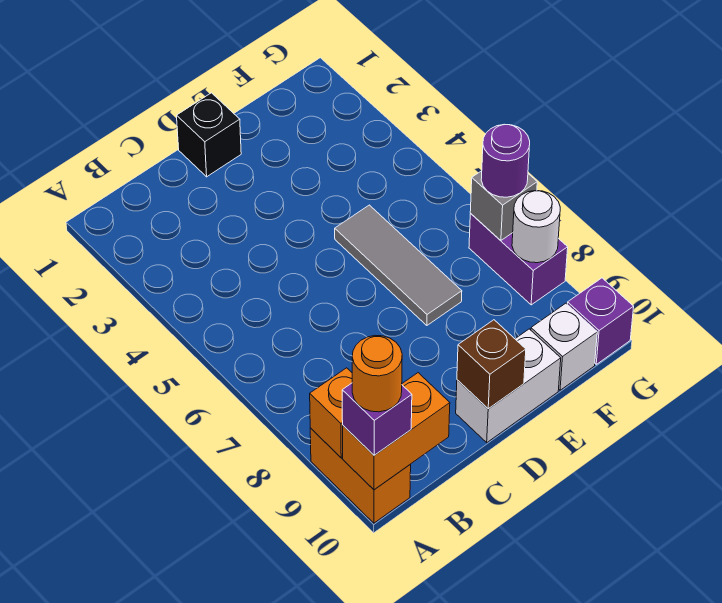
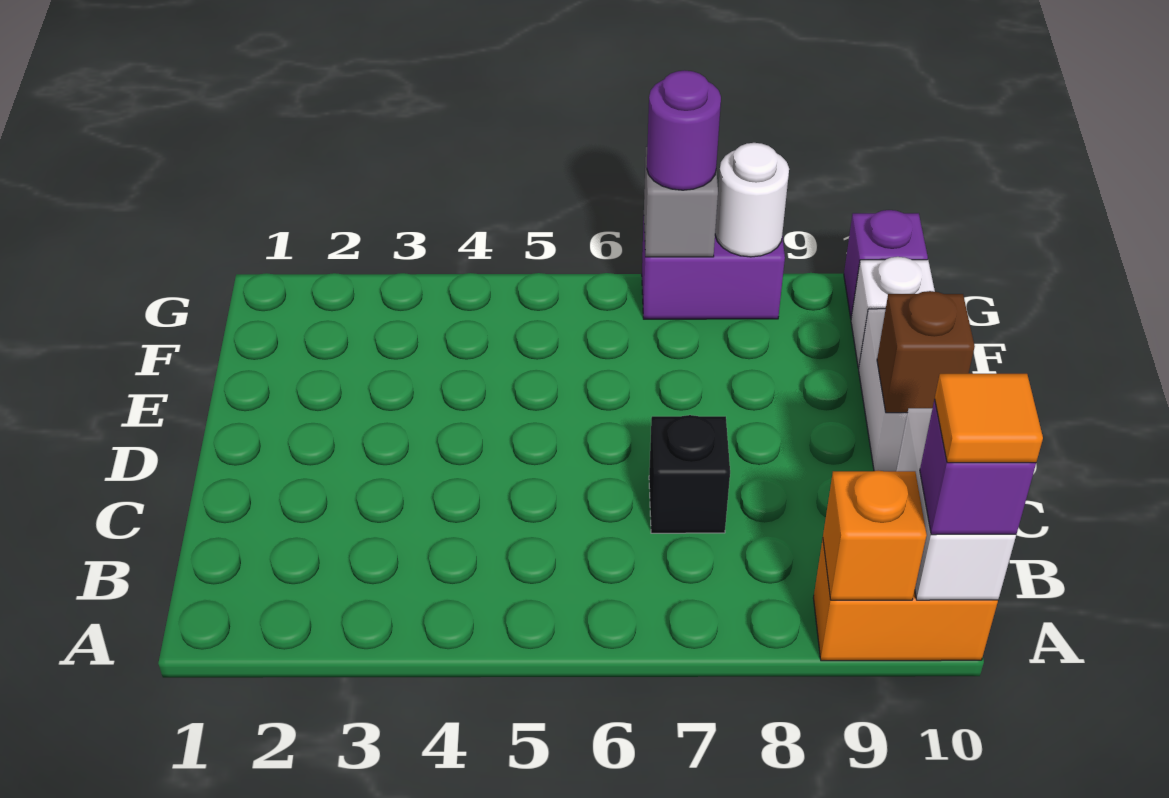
orange brick A10:B10 level 2 -> white brick A10:B10 level 2
orange round brick A10 level 4 -> orange tile A10 level 4
black brick D1 level 1 -> black brick C7 level 1
grey tile E5:E7 level 1 -> none

